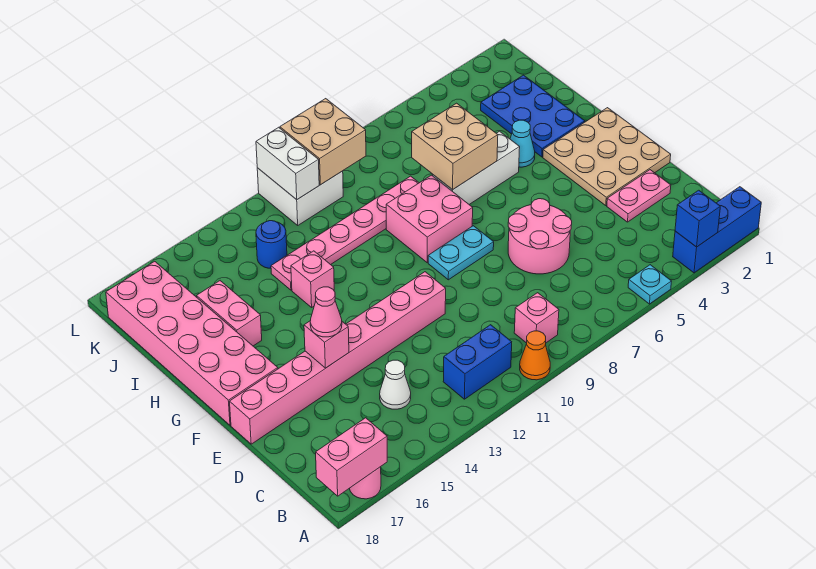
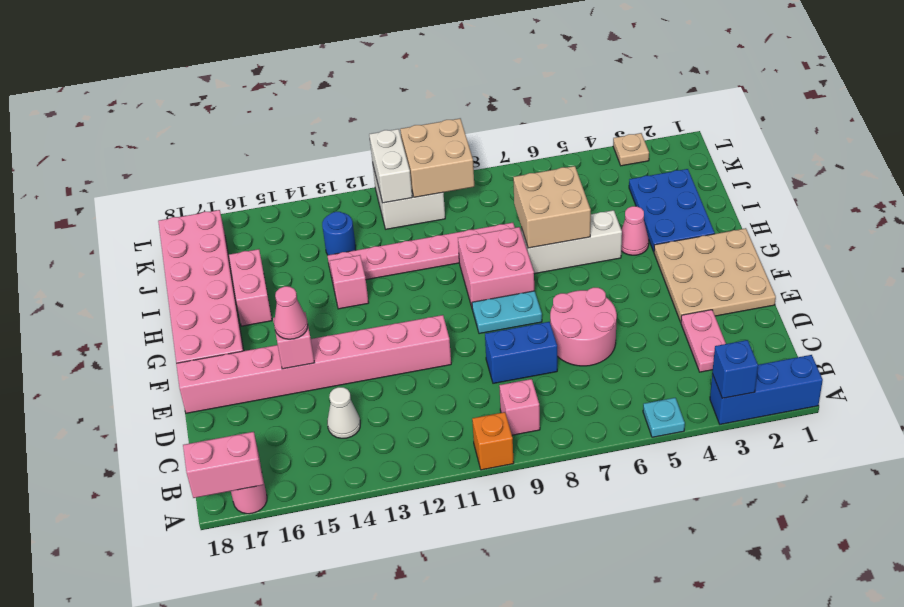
orange cone A10 level 1 -> orange brick A10 level 1
blue brick B11:B12 level 1 -> blue brick D8:D9 level 1
pink plate D2:D3 level 1 -> pink plate C3:D3 level 1
cyan cone H4 level 1 -> pink cone H4 level 1
none -> tan plate L3 level 1

